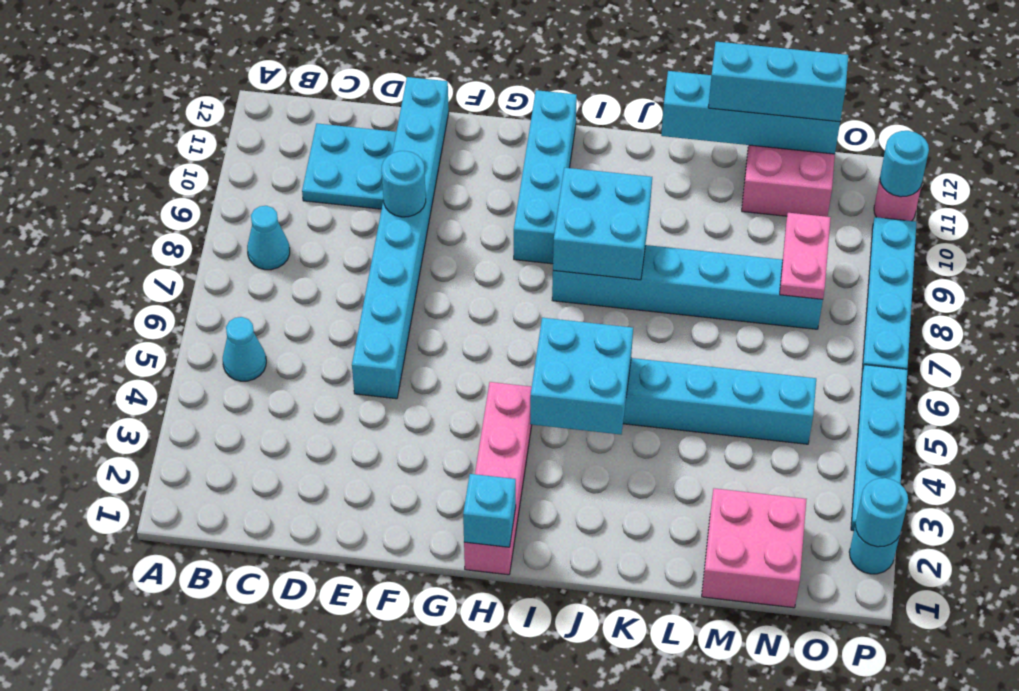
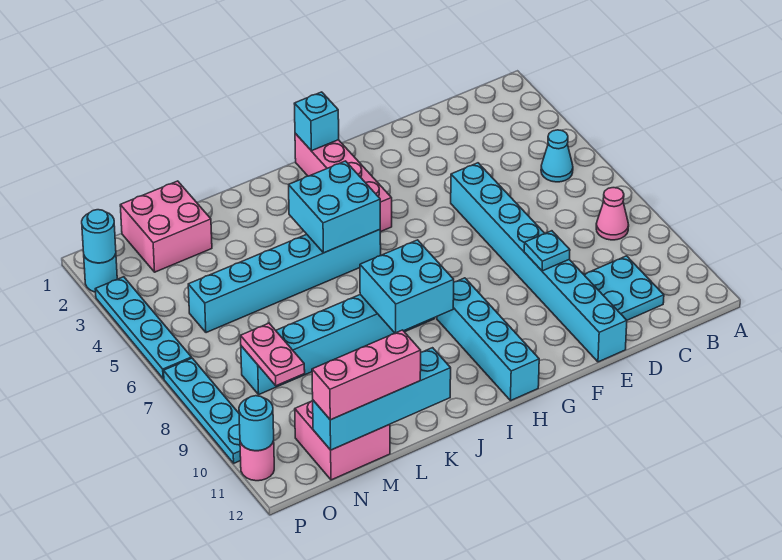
cyan cone B8 level 1 -> pink cone B8 level 1
cyan round brick E9 level 2 -> cyan plate E9 level 2
cyan brick L12:N12 level 3 -> pink brick L12:N12 level 3

